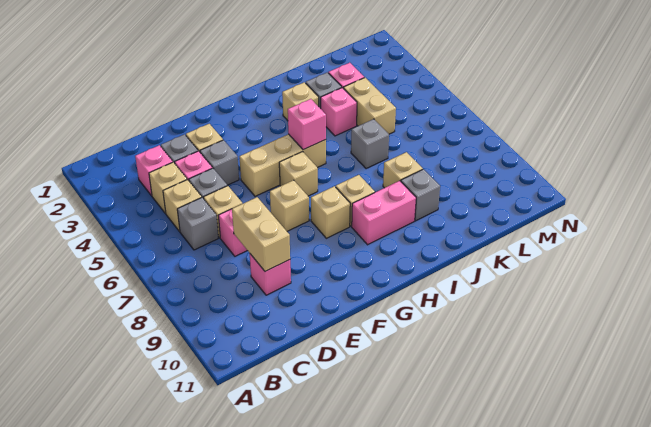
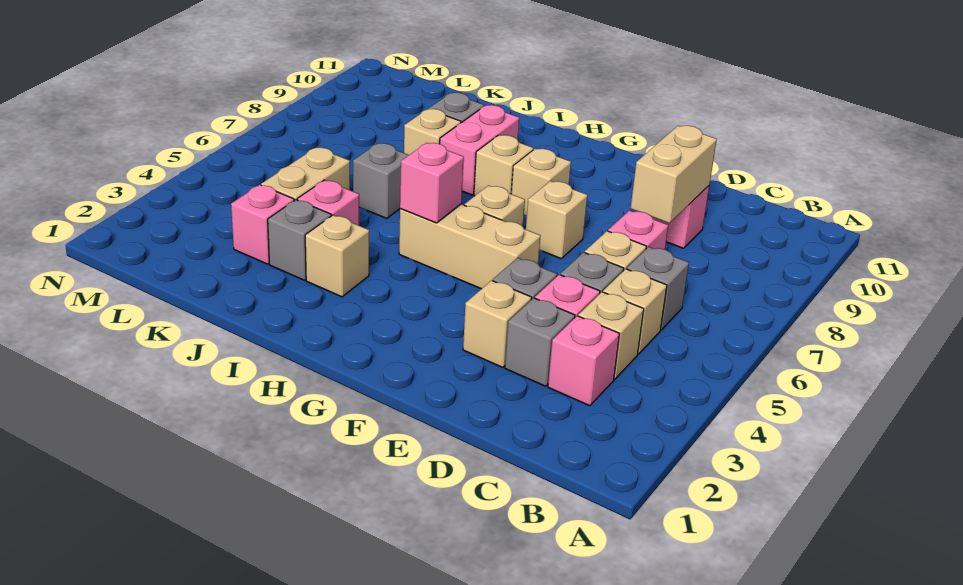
pink brick H9:I9 level 1 -> pink brick I8:I9 level 1

